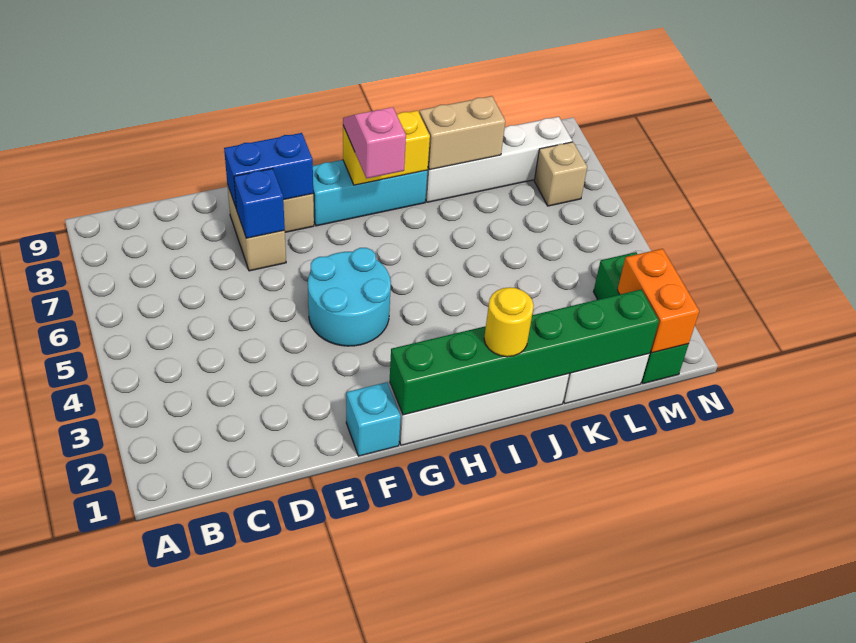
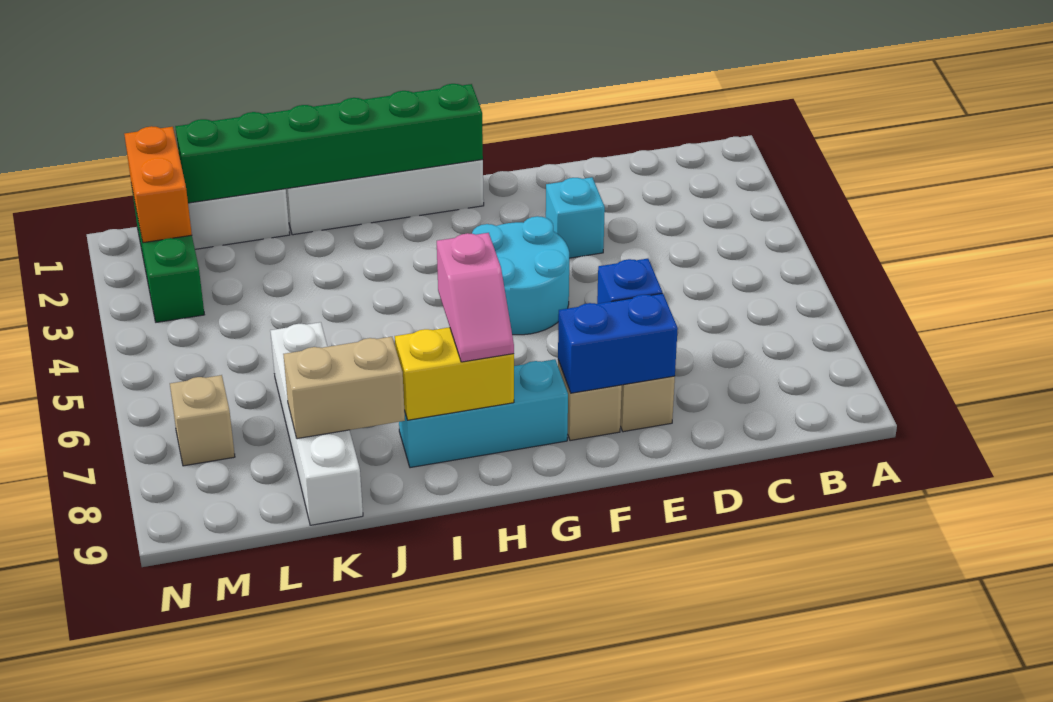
cyan brick F1 level 1 -> cyan brick E3 level 1
yellow round brick I1 level 3 -> none
white brick J8:M8 level 1 -> white brick K6:K9 level 1

